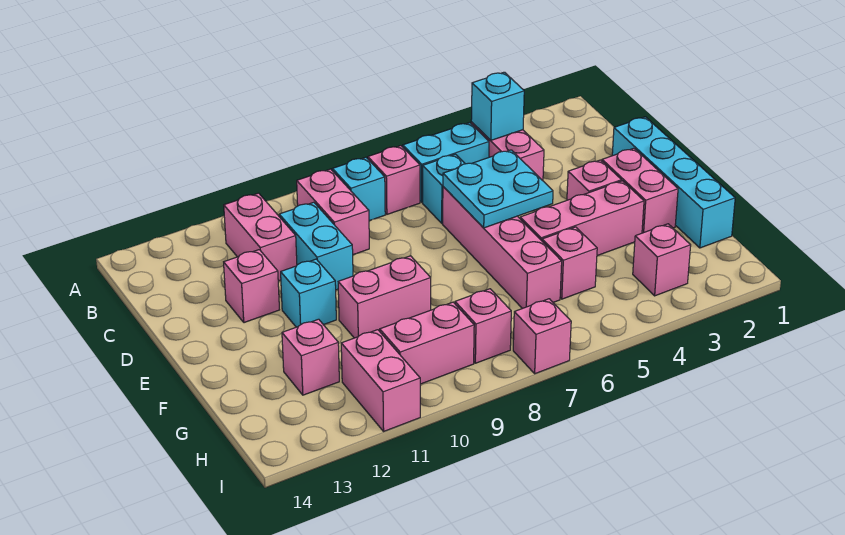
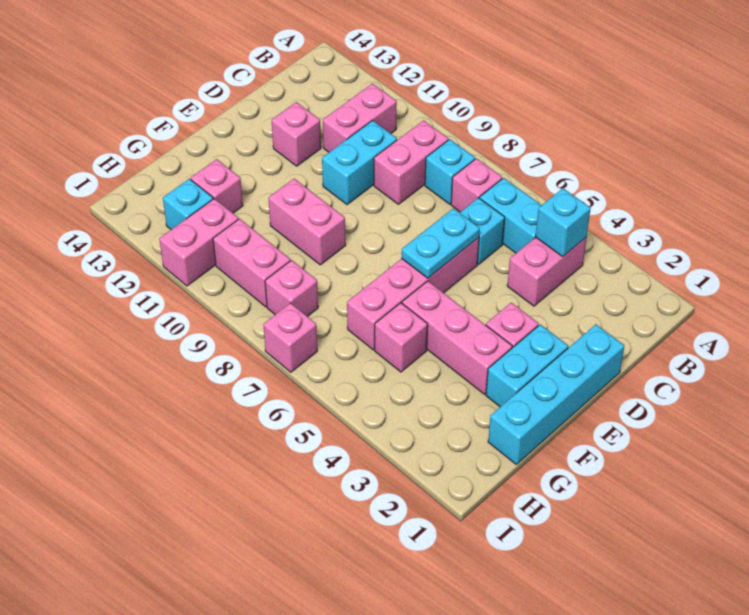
cyan plate D5:E6 level 2 -> cyan plate D6:E6 level 2
pink brick E2:F2 level 1 -> cyan brick E2:F2 level 1
cyan brick E11 level 1 -> cyan brick H12 level 1
pink brick H3 level 1 -> none

